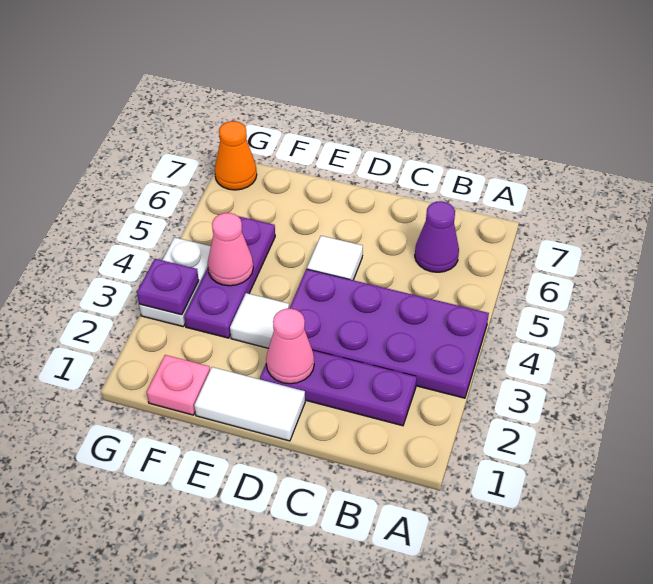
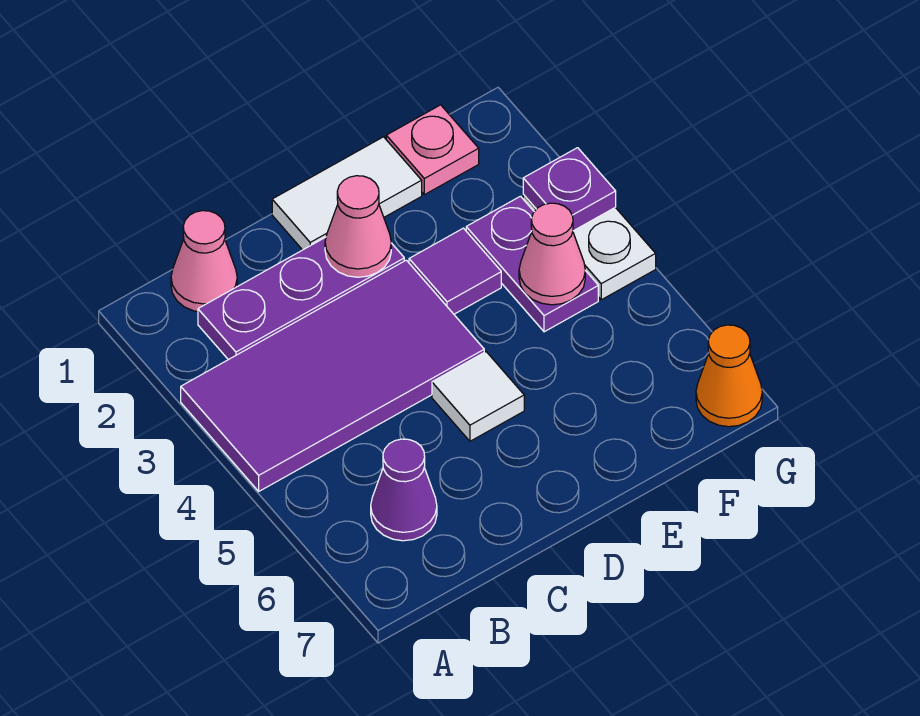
purple plate A3:D4 level 1 -> purple tile A3:D4 level 1
none -> pink cone B1 level 1
white tile E3 level 1 -> purple tile E3 level 1
purple plate F3:F5 level 1 -> purple plate F3:F4 level 1

